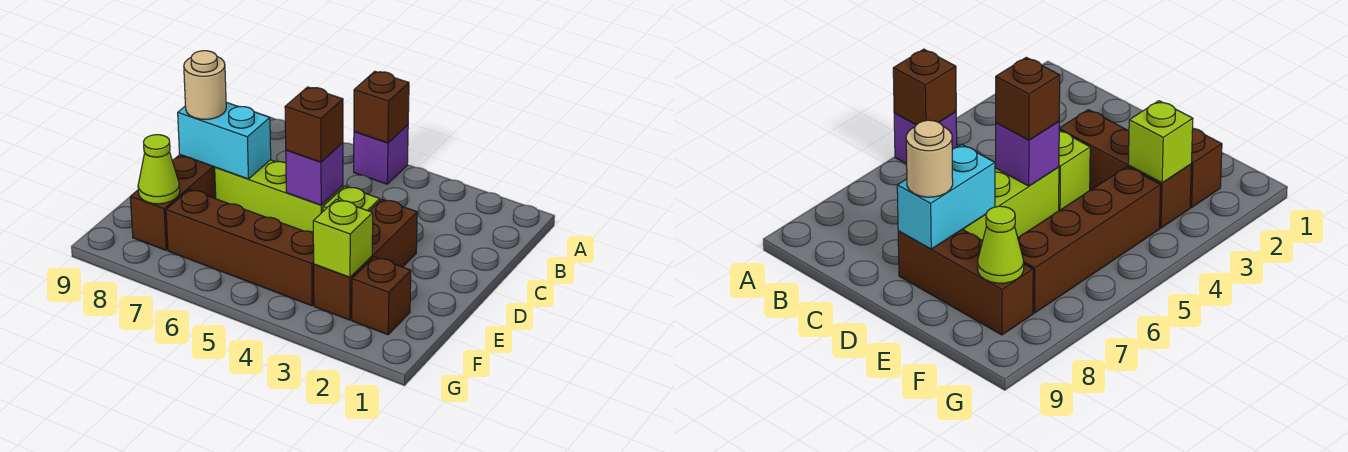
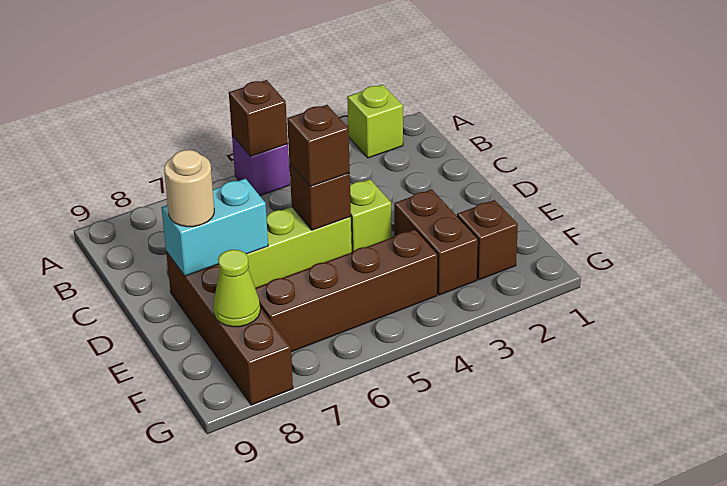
brown brick D3:F3 level 1 -> brown brick E3:F3 level 1
purple brick D5 level 2 -> brown brick D5 level 2
brown brick D8:F8 level 1 -> brown brick D8:G8 level 1
lime brick F3 level 2 -> lime brick A2 level 1

